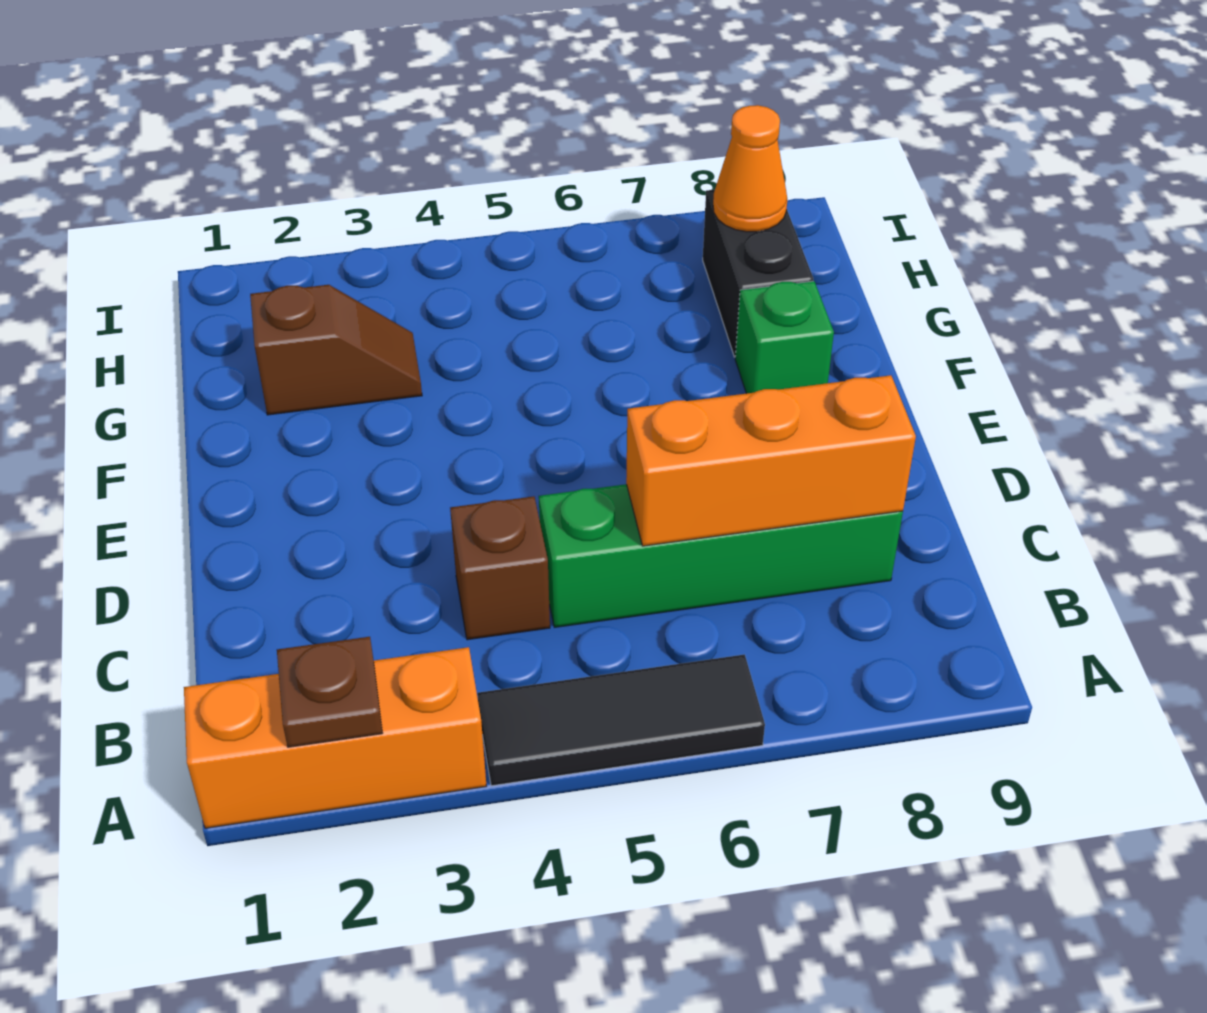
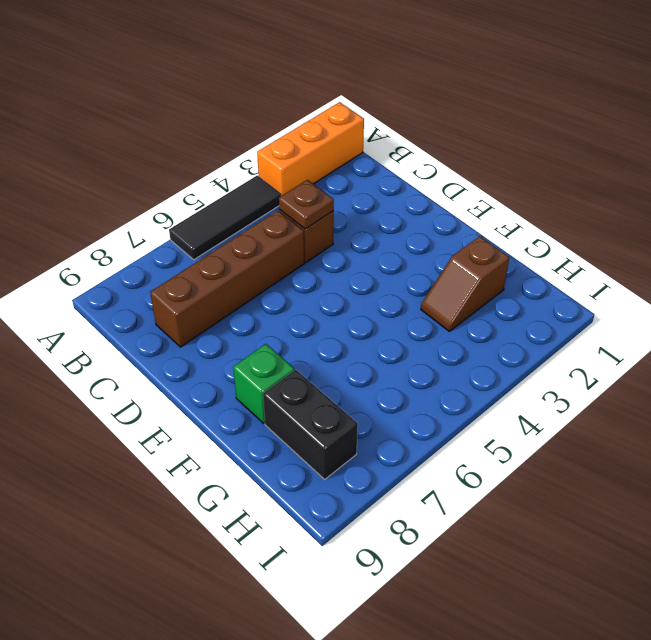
brown plate A2 level 2 -> brown plate C4 level 2
green brick C5:C8 level 1 -> brown brick C5:C8 level 1
orange brick C6:C8 level 2 -> none
orange cone H8 level 2 -> none

